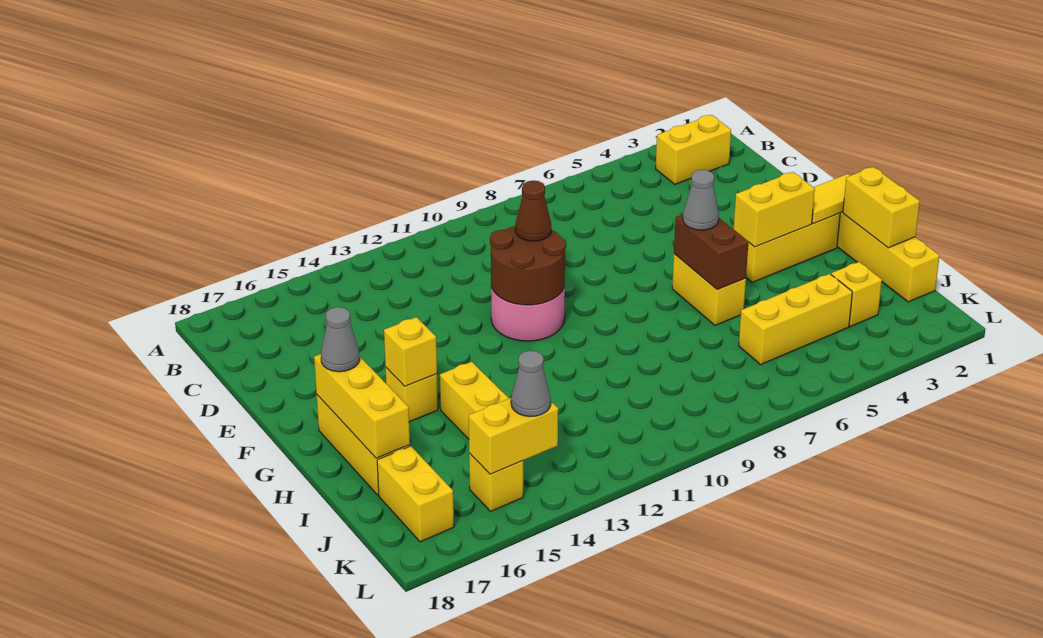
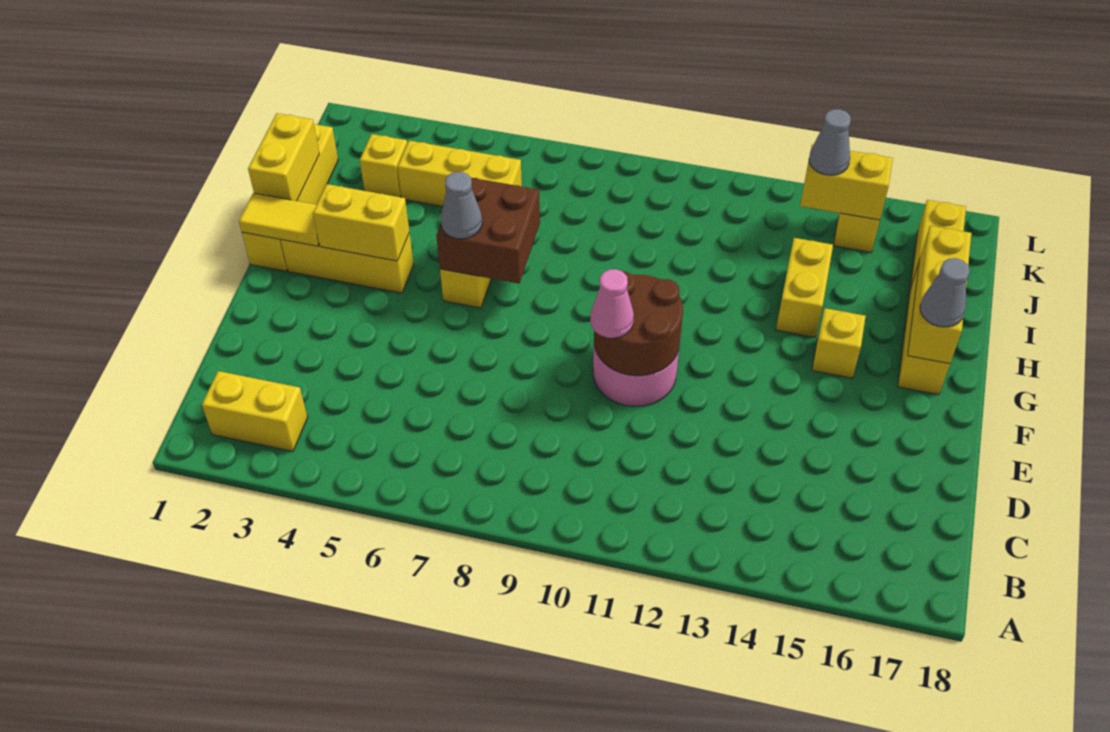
brown cone E10 level 3 -> pink cone E10 level 3
brown brick G6:H6 level 2 -> brown brick G6:H7 level 2
yellow brick G15 level 2 -> none

